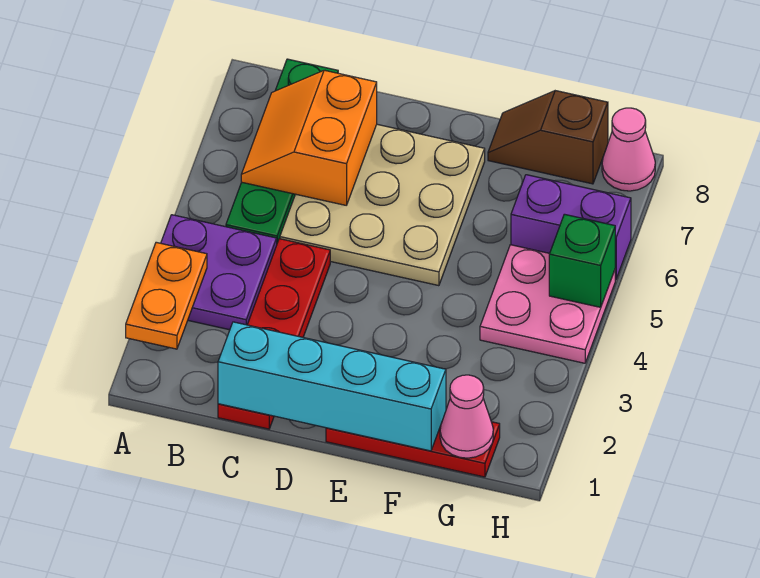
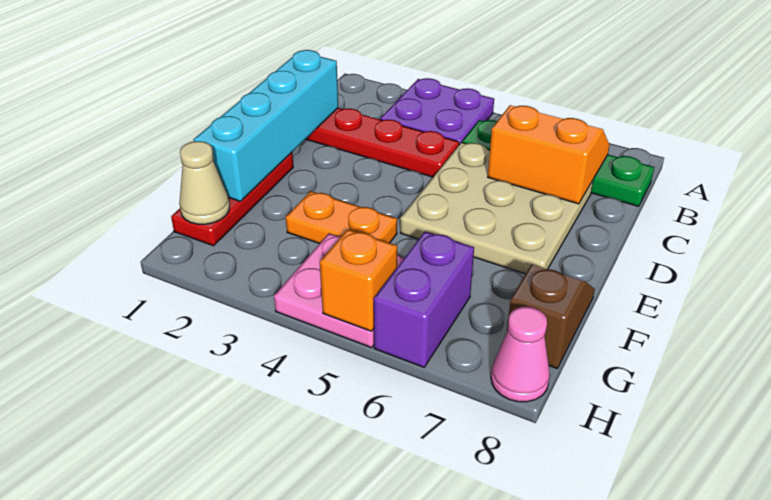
orange plate A2:A3 level 2 -> orange plate F3:F4 level 1
pink cone G1 level 2 -> tan cone G1 level 2
green brick H5 level 2 -> orange brick H5 level 2

